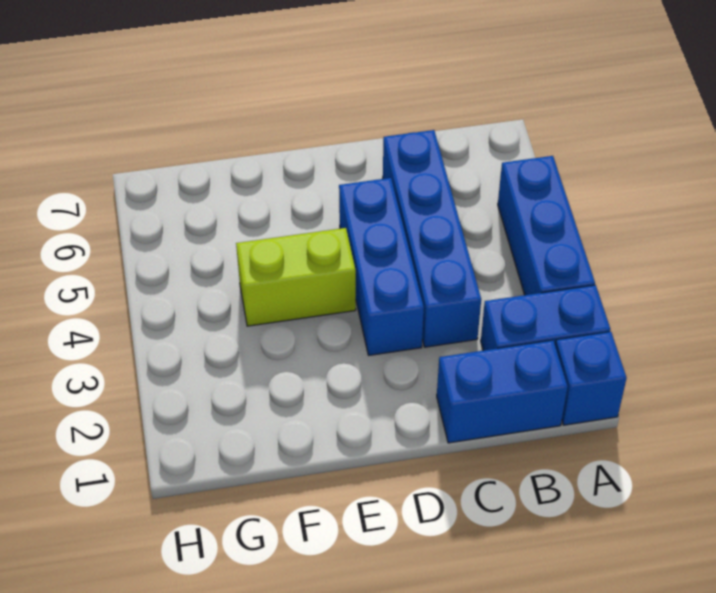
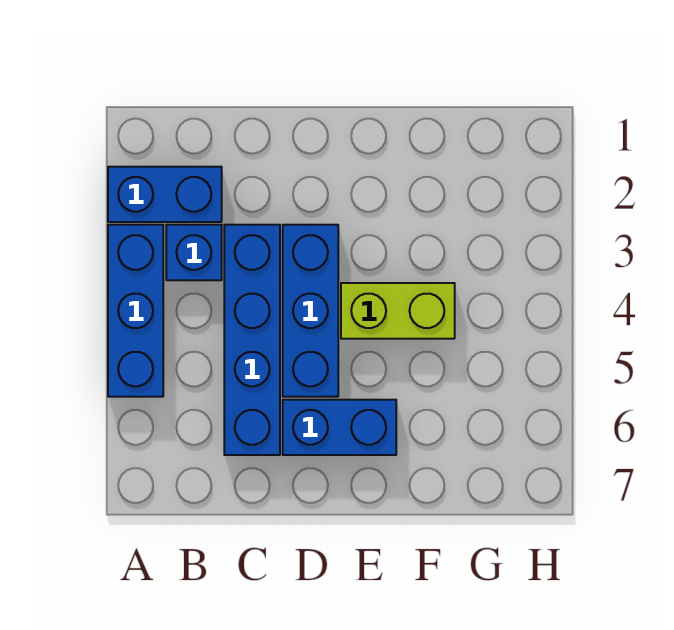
blue brick A1 level 1 -> blue brick B3 level 1
blue brick B1:C1 level 1 -> blue brick D6:E6 level 1

